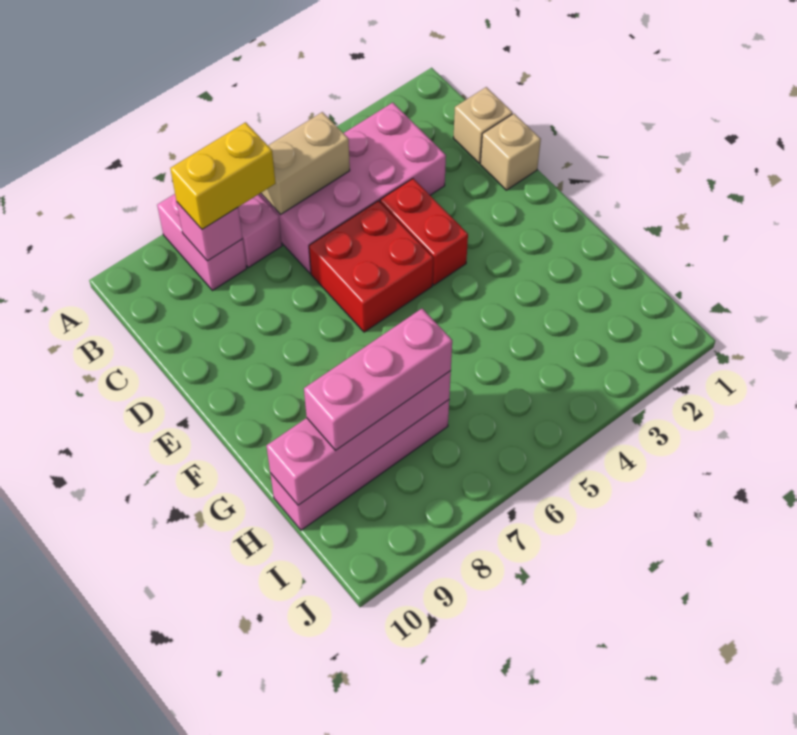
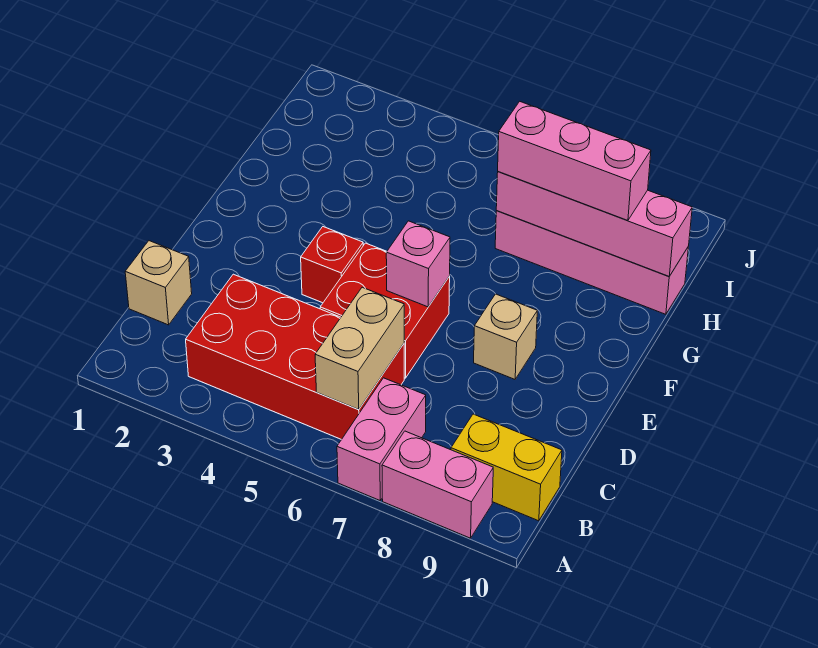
pink brick A8:B8 level 1 -> pink brick A8:A9 level 1
pink brick B3:C6 level 1 -> red brick B3:C6 level 1
tan brick B5:B6 level 2 -> tan brick B6:C6 level 2
yellow brick B7:B8 level 3 -> yellow brick B9:B10 level 1
pink brick B8 level 2 -> pink brick E6 level 2
tan brick D1 level 1 -> tan brick E8 level 1
red brick D4:E4 level 1 -> red brick E4 level 1

